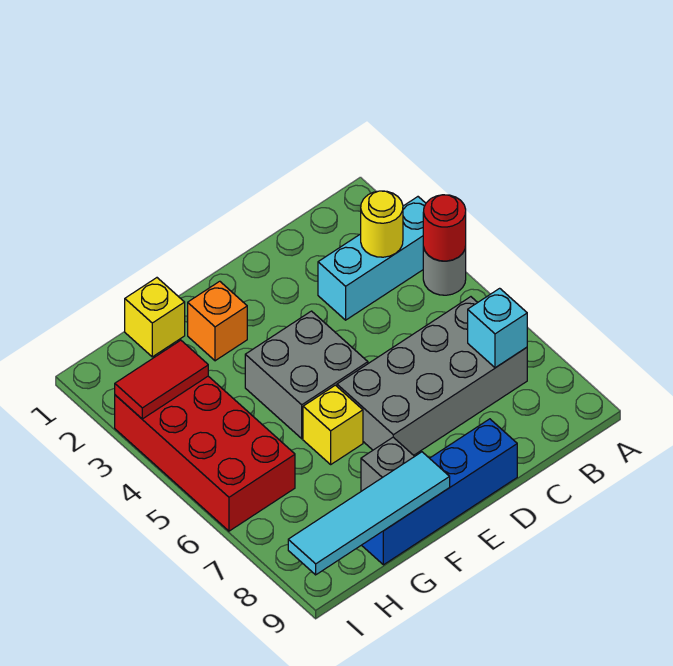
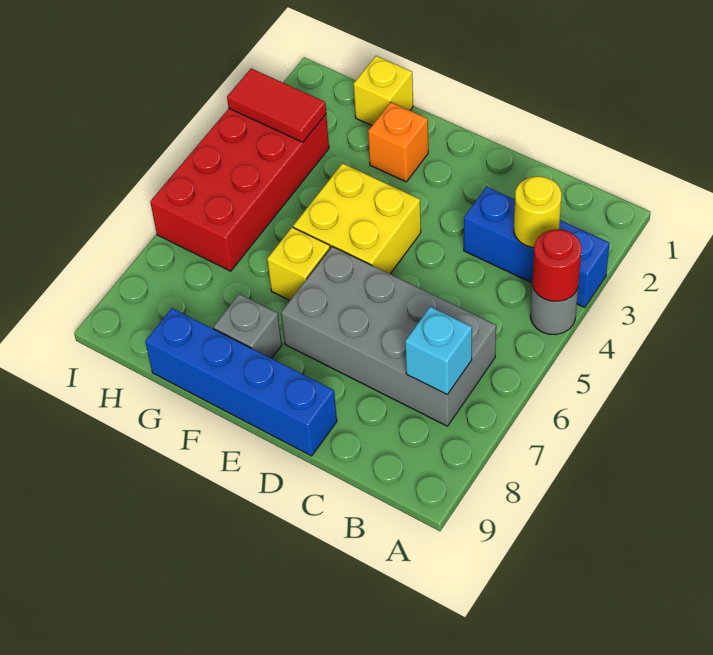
cyan brick A3:C3 level 1 -> blue brick A3:C3 level 1
grey brick E4:F5 level 1 -> yellow brick E4:F5 level 1
cyan tile F9:I9 level 2 -> none

